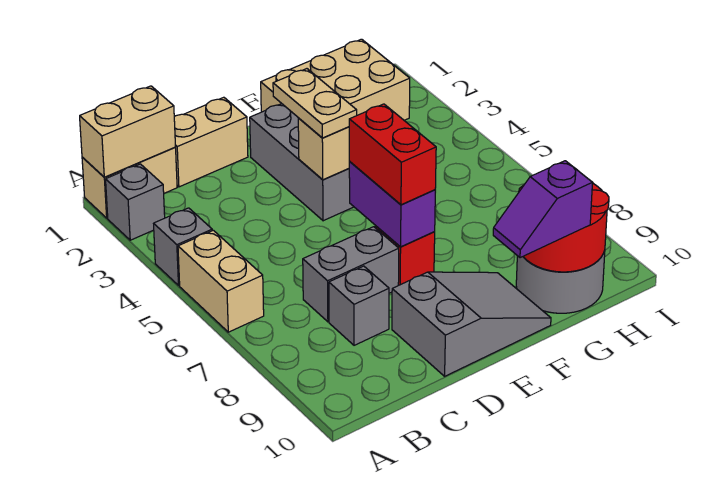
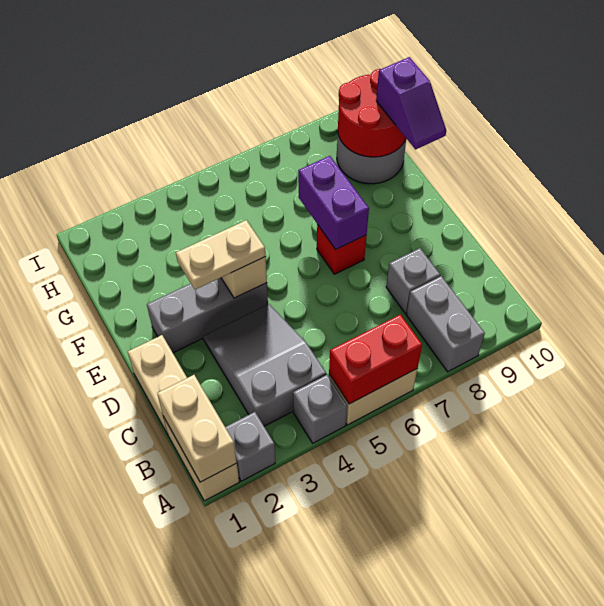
grey brick C7:D7 level 1 -> grey brick A8:B8 level 1
grey slope D9:F10 level 1 top D -> grey slope B3:D4 level 1 top B
purple brick E6:E7 level 2 -> purple brick E7:F7 level 2
red brick E6:E7 level 3 -> red brick A5:A6 level 2
tan brick F1:H2 level 1 -> none

